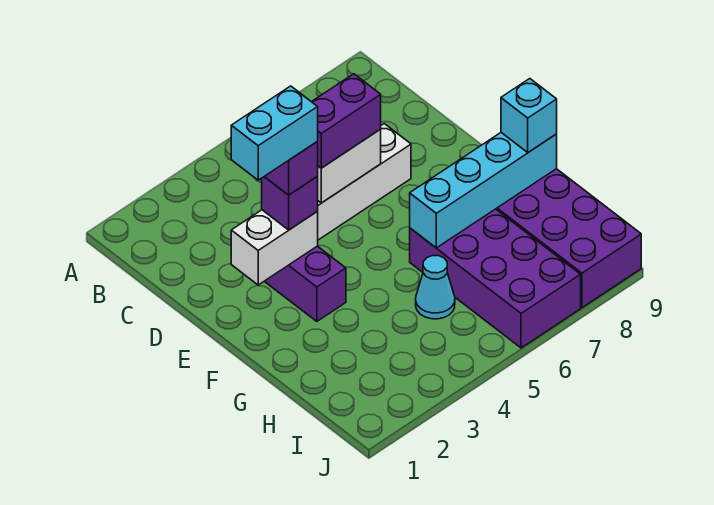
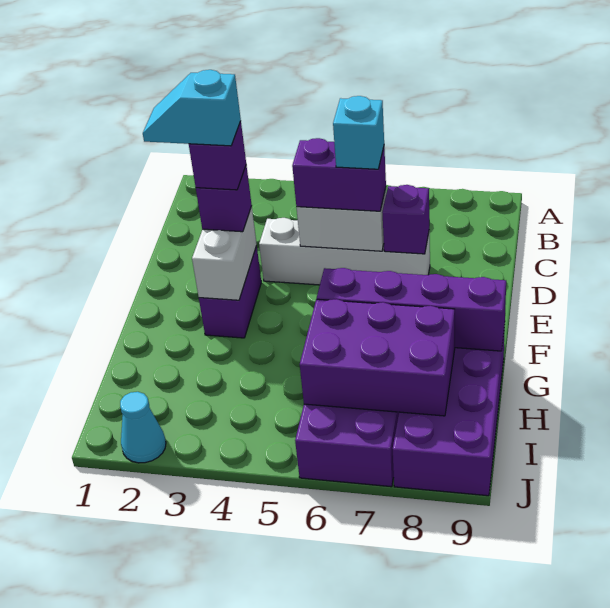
none -> purple brick D7 level 2
white brick E2:E3 level 2 -> white brick E3:F3 level 2
cyan brick E2:E3 level 5 -> cyan slope E2:E3 level 5 top 3
cyan brick G6:G9 level 2 -> purple brick G6:G9 level 2
cyan brick G9 level 3 -> cyan brick D6 level 4
cyan cone H5 level 1 -> cyan cone J2 level 1
none -> purple brick H6:I8 level 2

